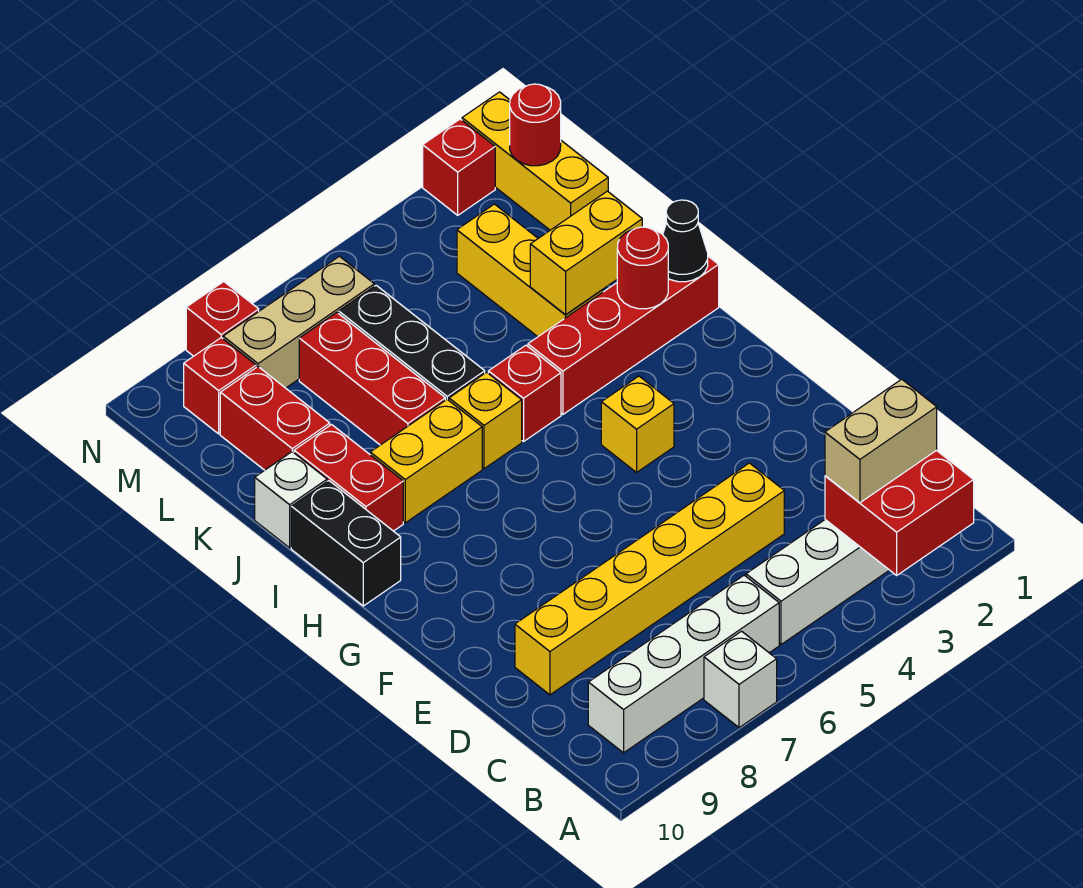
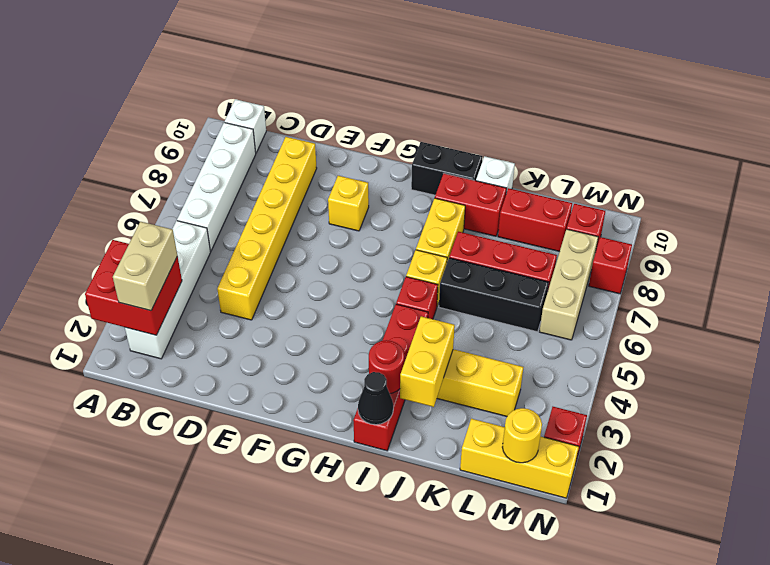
white brick A7 level 1 -> white brick B10 level 1
yellow brick G4 level 1 -> yellow brick F8 level 1
red round brick M1 level 2 -> yellow round brick M1 level 2

